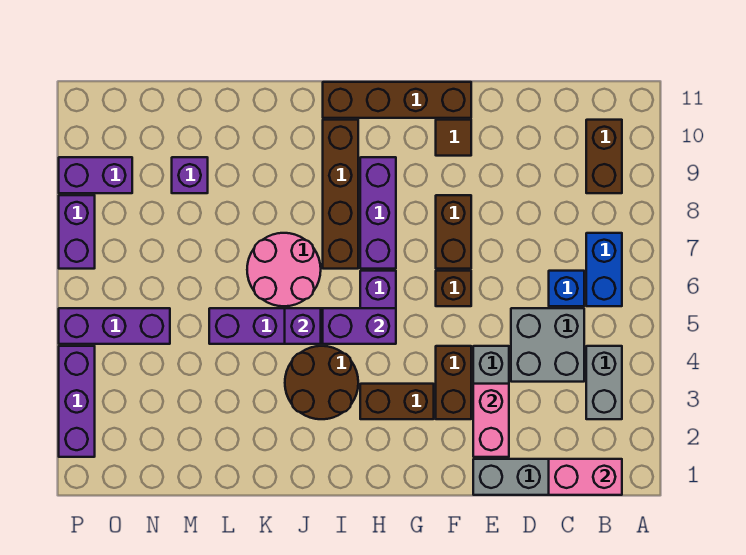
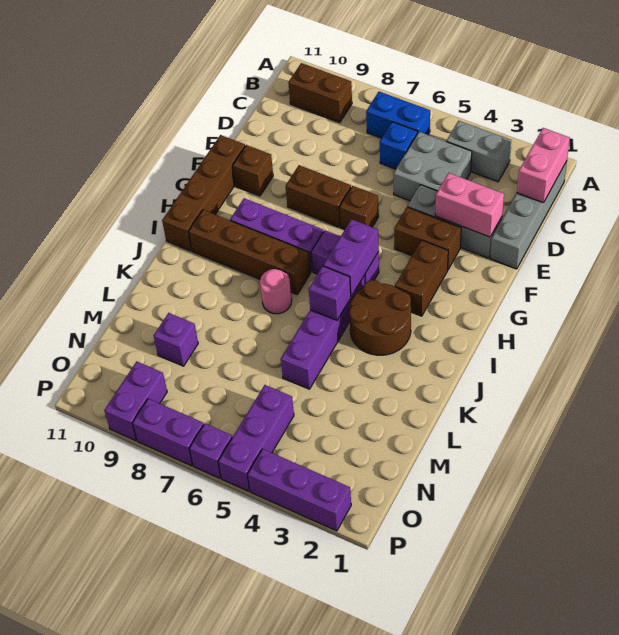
brown tile F10 level 1 -> brown brick F10 level 1
pink round brick J6:K7 level 1 -> pink round brick J7 level 1
none -> purple brick P6 level 1

